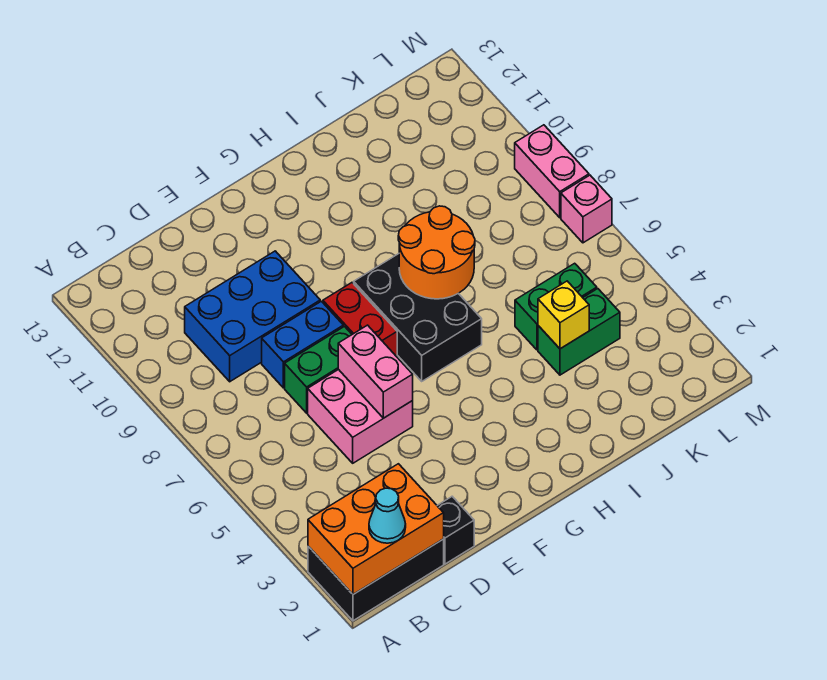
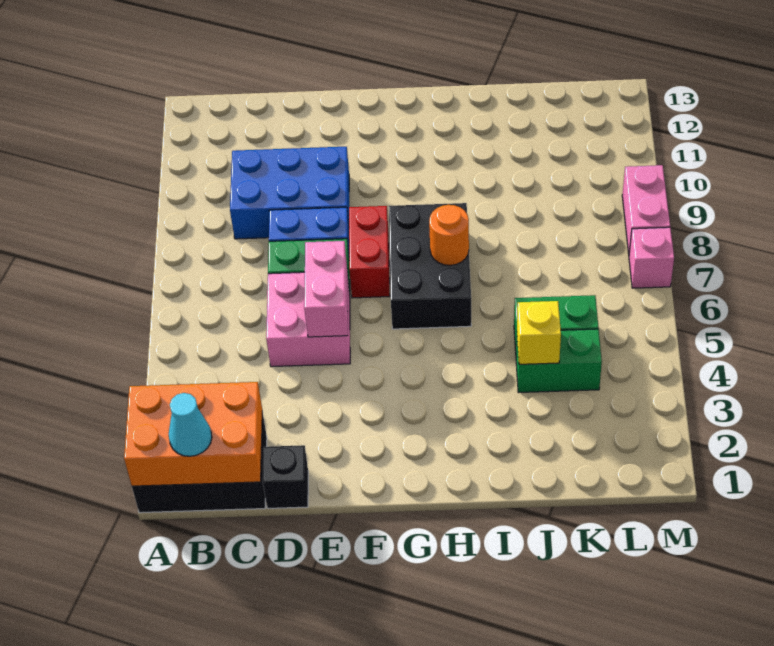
orange round brick H7:I8 level 2 -> orange round brick H7 level 2

